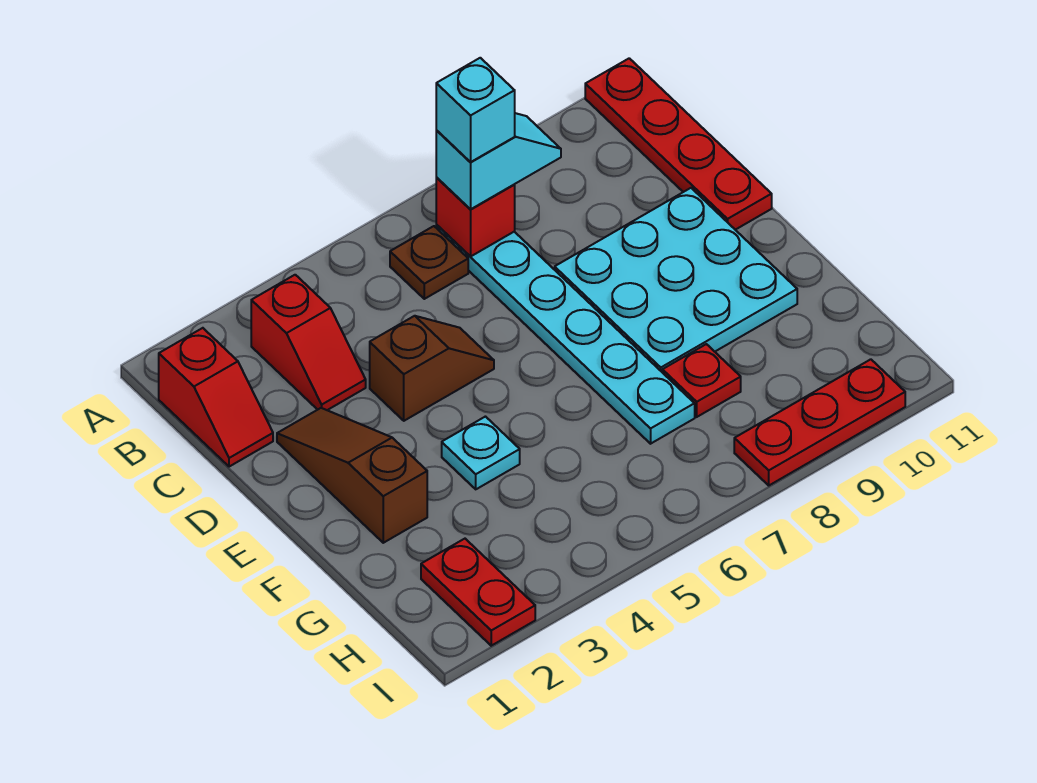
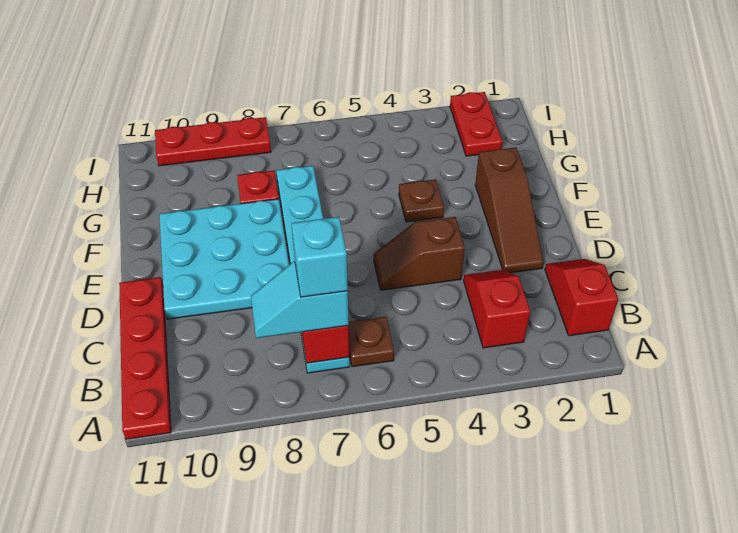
cyan plate F4 level 1 -> brown plate F4 level 1

